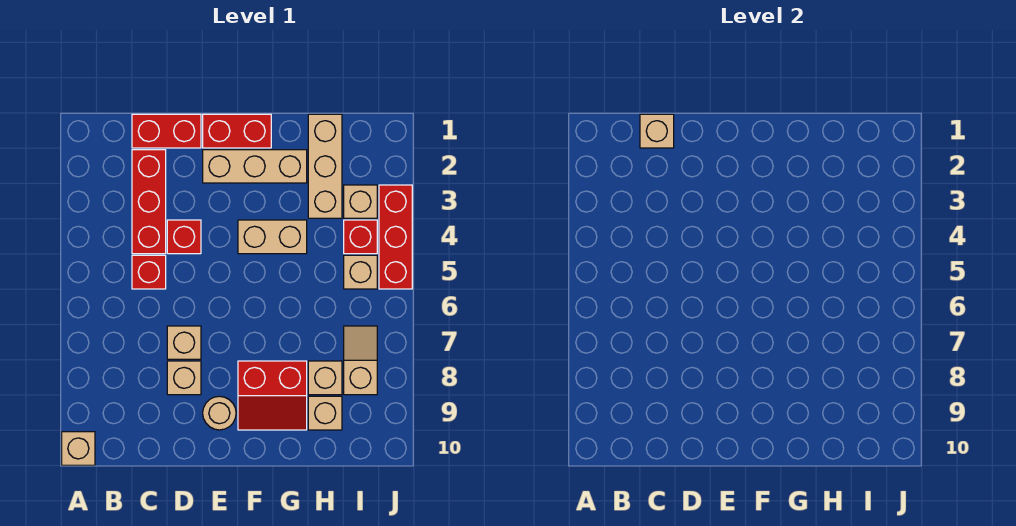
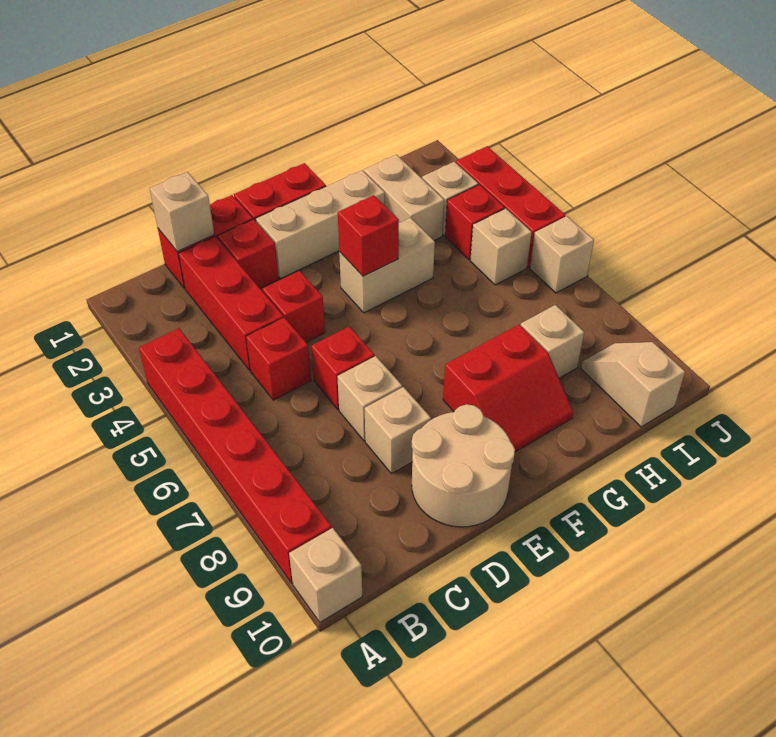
none -> red brick A4:A9 level 1
none -> red brick D2 level 1
none -> red brick D6 level 1
tan round brick E9 level 1 -> tan round brick D9:E10 level 1
none -> red brick F4 level 2
tan brick H1:H3 level 1 -> tan brick H2:H3 level 1
tan brick H9 level 1 -> tan brick J6 level 1
tan slope I7:I8 level 1 top 8 -> tan slope I9:I10 level 1 top 10

